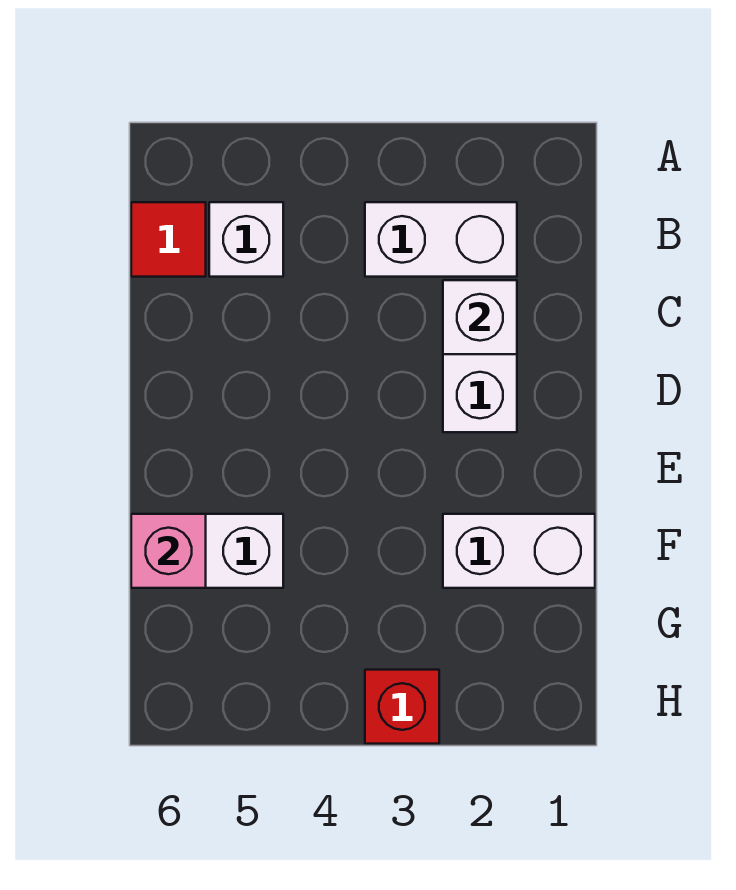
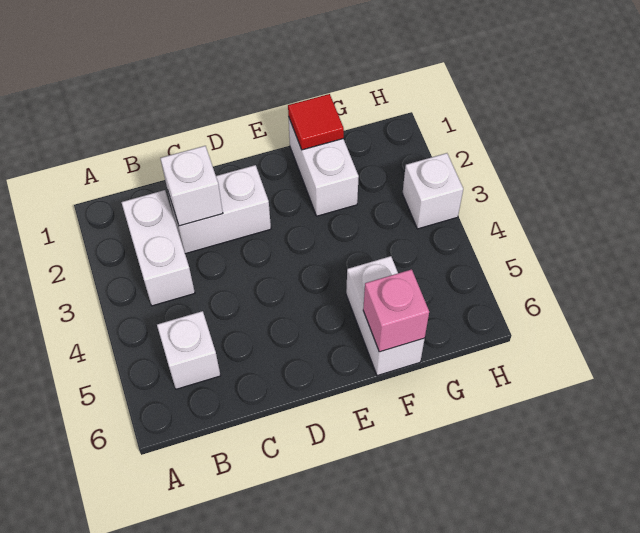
red tile B6 level 1 -> red tile F1 level 2
red brick H3 level 1 -> white brick H3 level 1

